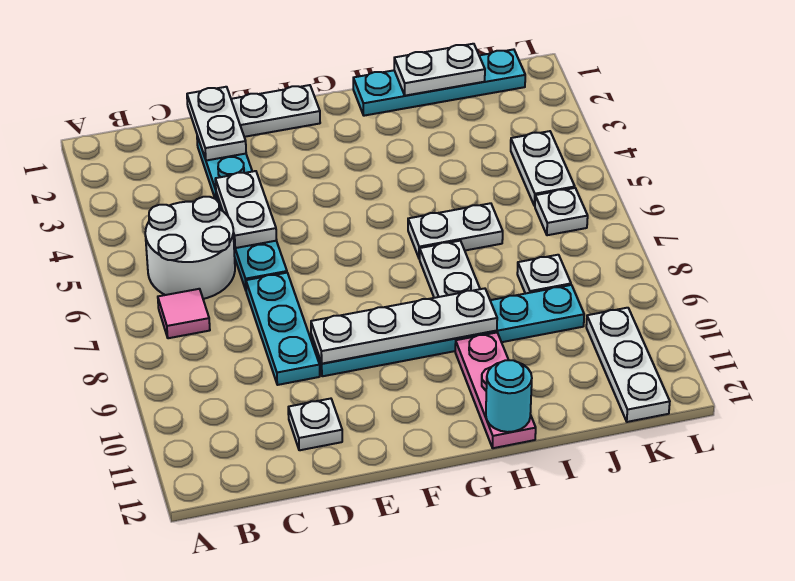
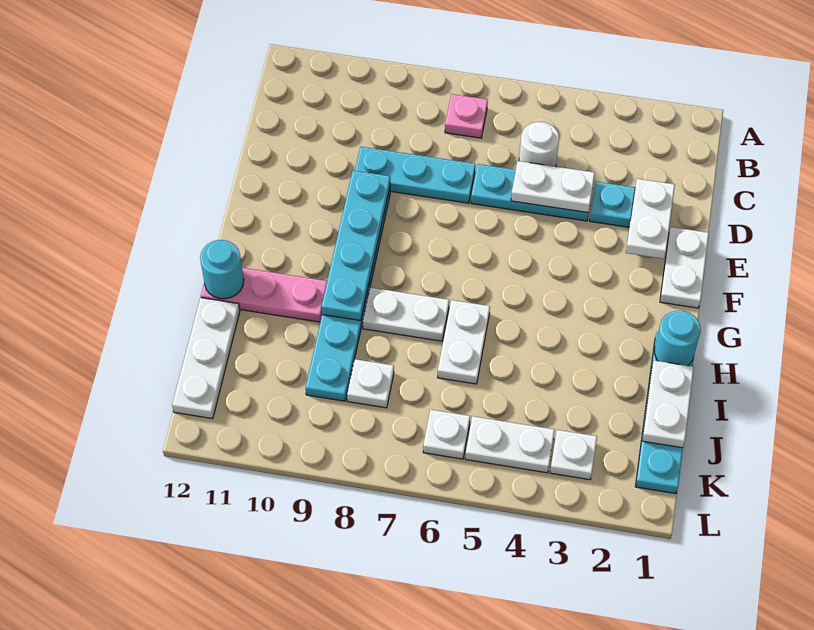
white round brick B5:C6 level 1 -> white round brick C5 level 1
pink tile B7 level 1 -> pink plate B7 level 1
white plate D1:D2 level 2 -> white plate D2:E2 level 2
white plate D11 level 1 -> white plate K3 level 1
white plate E9:H9 level 2 -> cyan plate E9:H9 level 2
none -> cyan round brick H1 level 2
white plate K10:K12 level 1 -> white plate I12:K12 level 1

